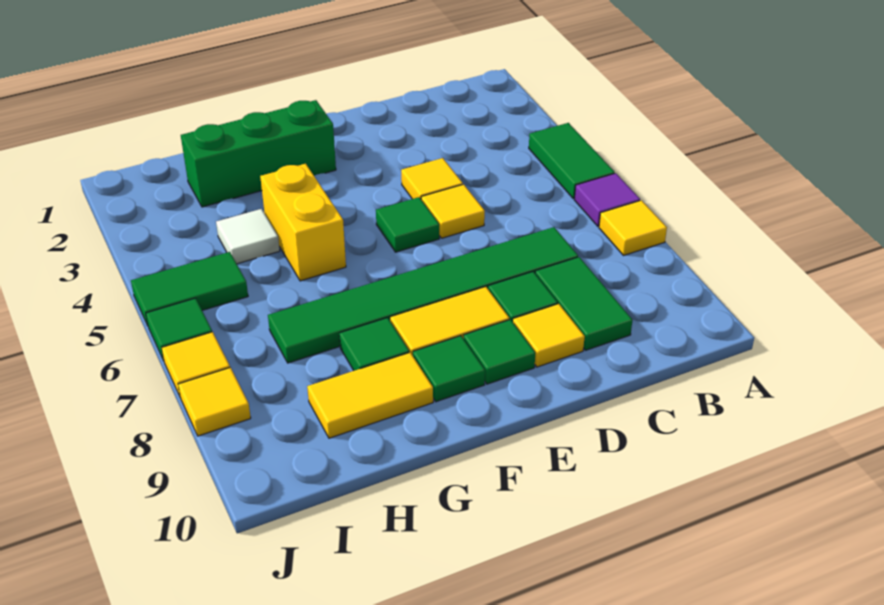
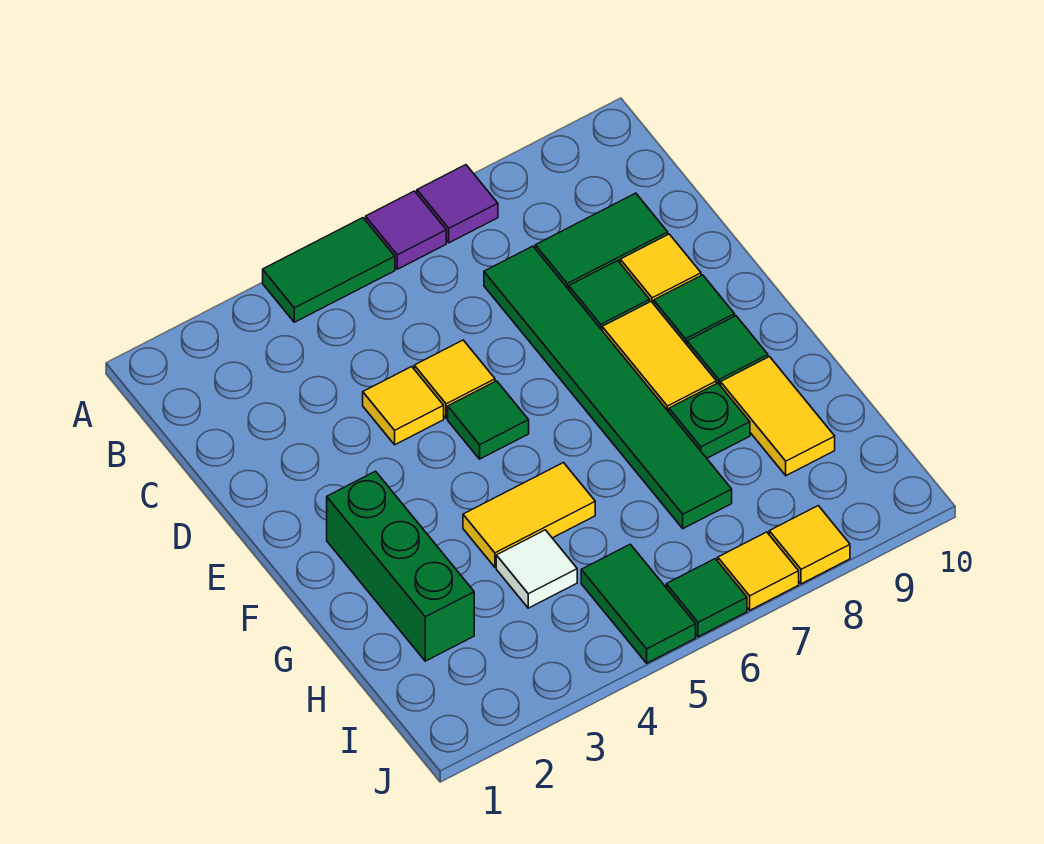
yellow tile A7 level 1 -> purple tile A7 level 1
yellow brick G4:G5 level 1 -> yellow tile G4:G5 level 1
green tile G8 level 1 -> green plate G8 level 1

